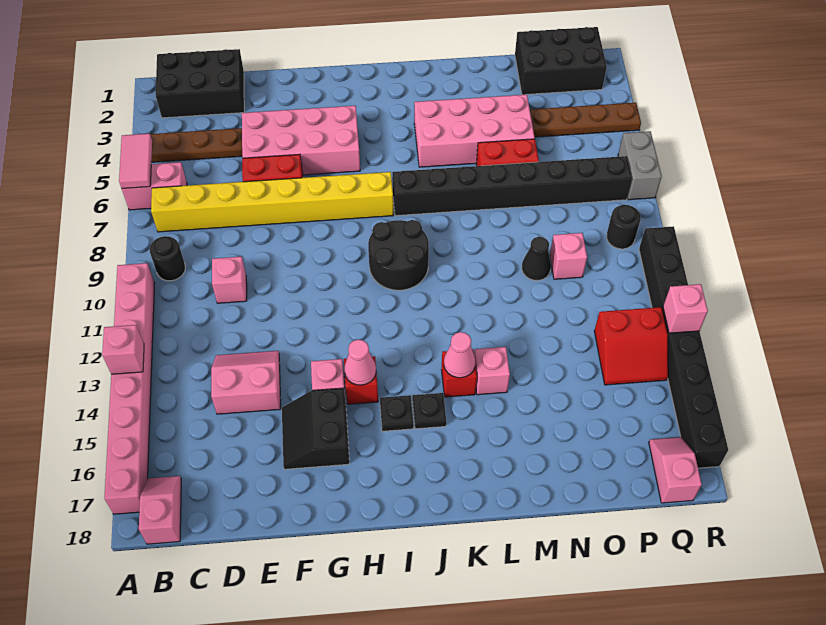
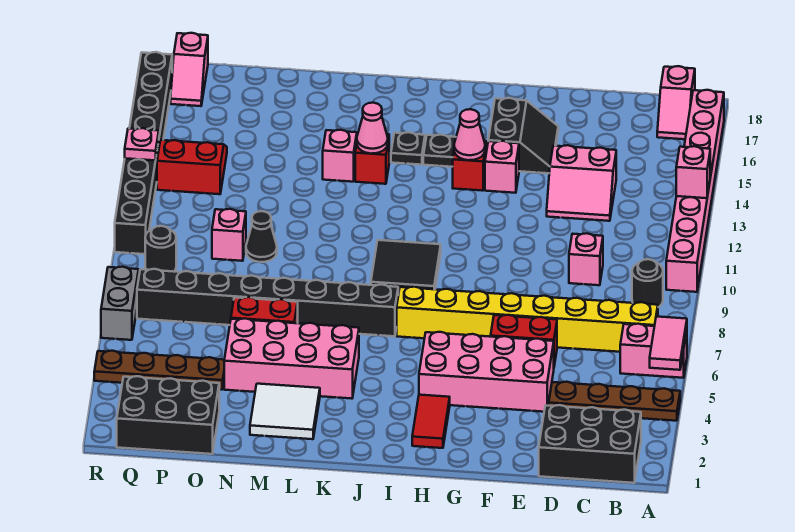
none -> red tile H2:H3 level 1
black round brick I9:J10 level 1 -> black tile I9:J10 level 1
none -> white tile L2:M3 level 1
pink brick R13 level 2 -> pink plate R13 level 2

